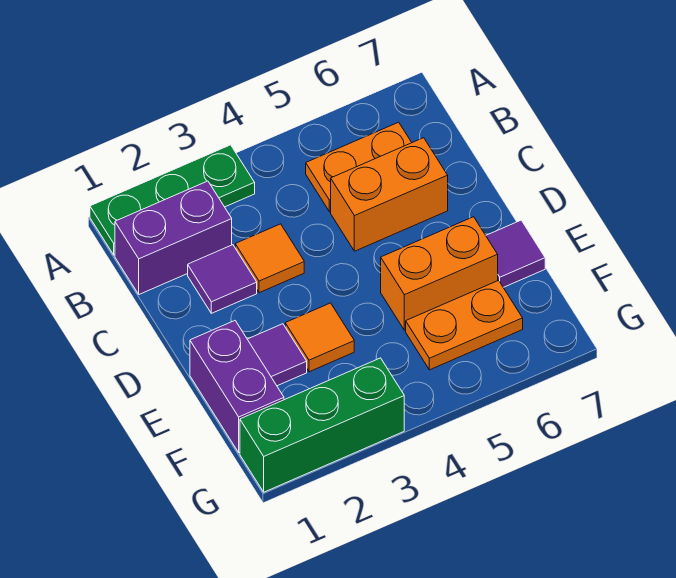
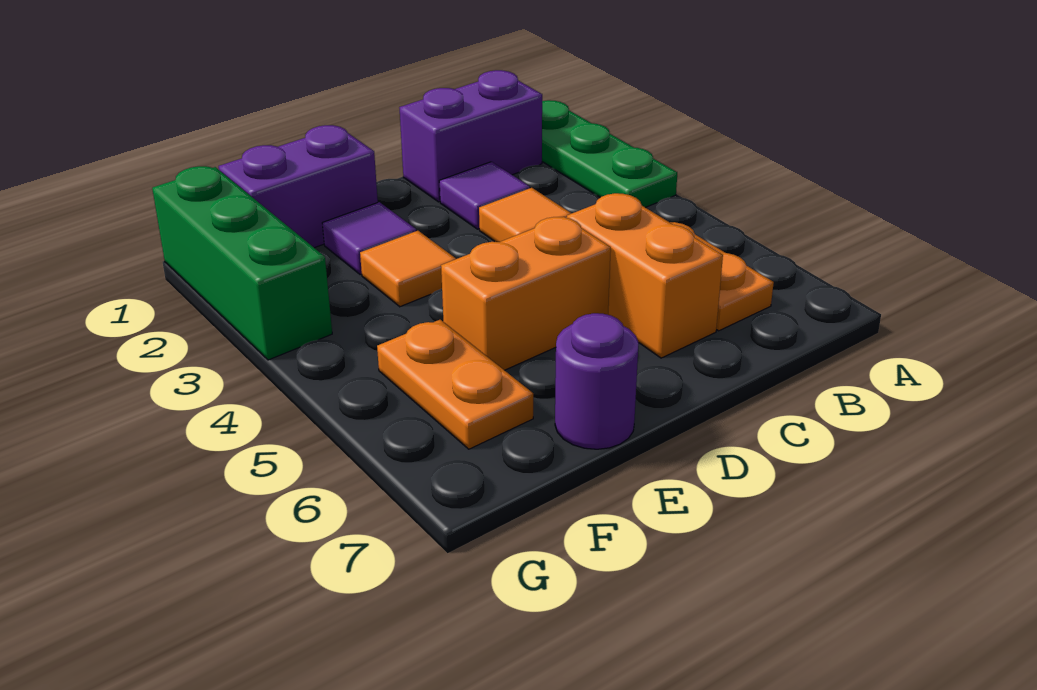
purple brick B1:B2 level 1 -> purple brick B1:C1 level 1
orange brick E5:E6 level 1 -> orange brick D5:E5 level 1
purple tile E7 level 1 -> purple round brick E7 level 1

